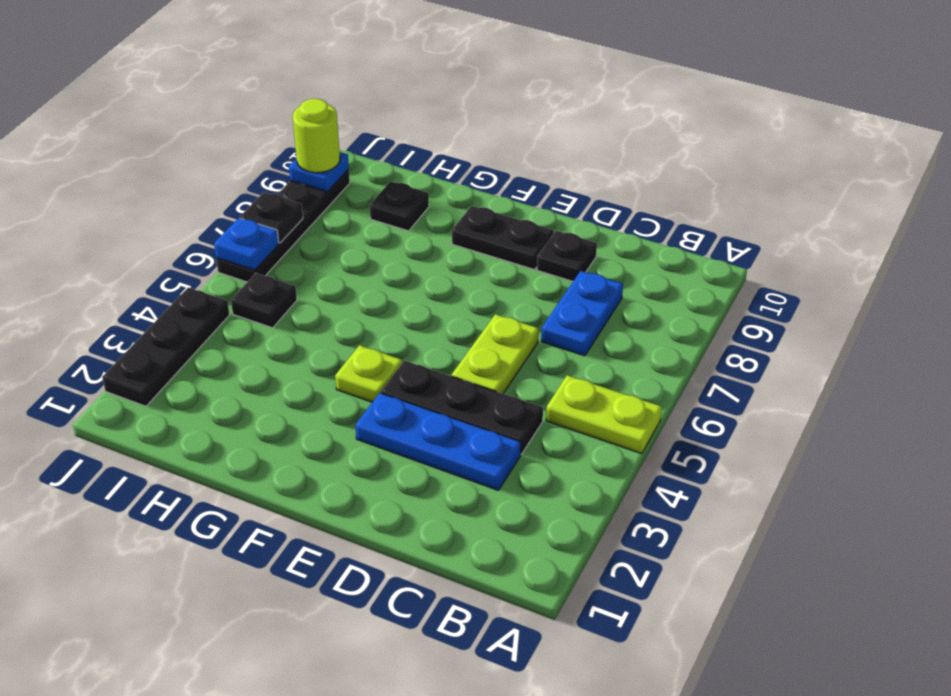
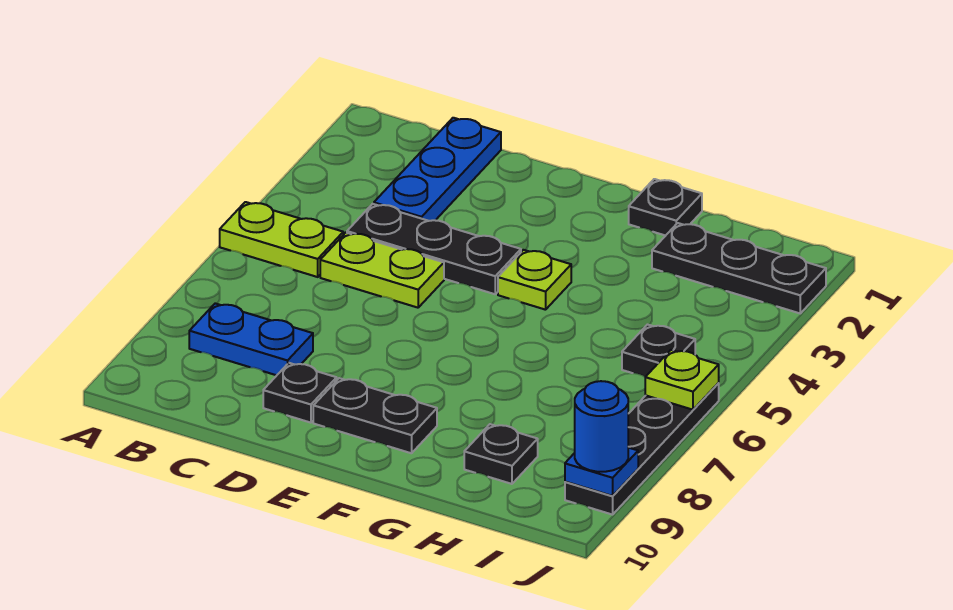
blue plate C3:E3 level 1 -> blue plate C1:C3 level 1
blue plate C7:C8 level 1 -> blue plate B8:C8 level 1
lime plate D5:D6 level 1 -> lime plate C5:D5 level 1
black plate J2:J4 level 1 -> black plate H2:J2 level 1
blue plate J6 level 2 -> lime plate J6 level 2
black plate J7 level 2 -> black plate G1 level 1
lime round brick J9 level 3 -> blue round brick J9 level 3

